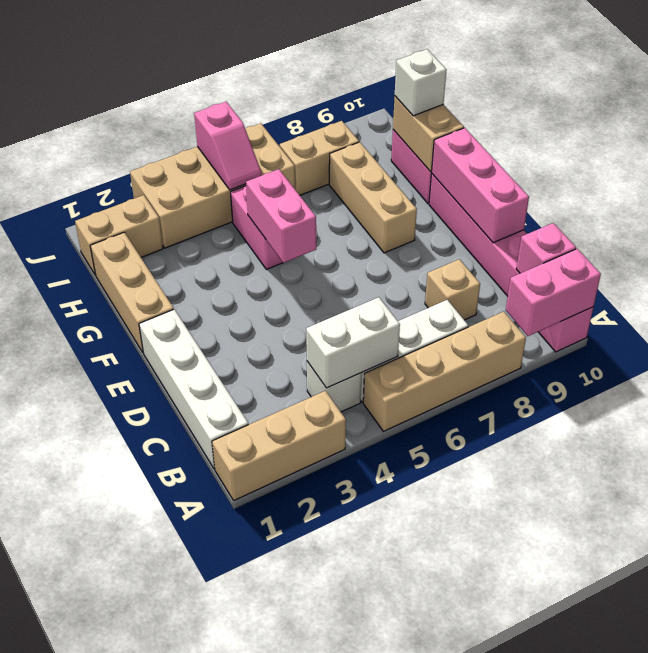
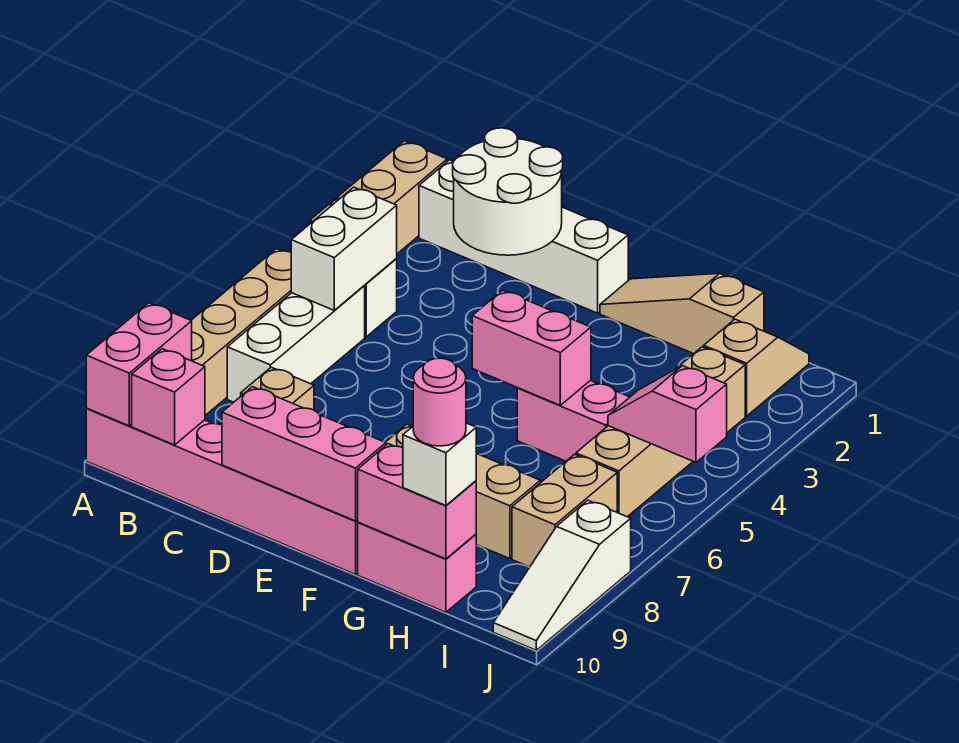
none -> white round brick C1:D2 level 2
tan brick F1:H1 level 1 -> tan slope F1:H1 level 1 top H
tan brick G10:H10 level 2 -> pink brick G10:H10 level 2
none -> pink round brick H10 level 4
tan brick I1:I2 level 1 -> tan slope I1:I2 level 1 top 2
tan brick I3:J6 level 1 -> tan brick I3:I6 level 1
none -> white slope J8:J10 level 1 top 8

